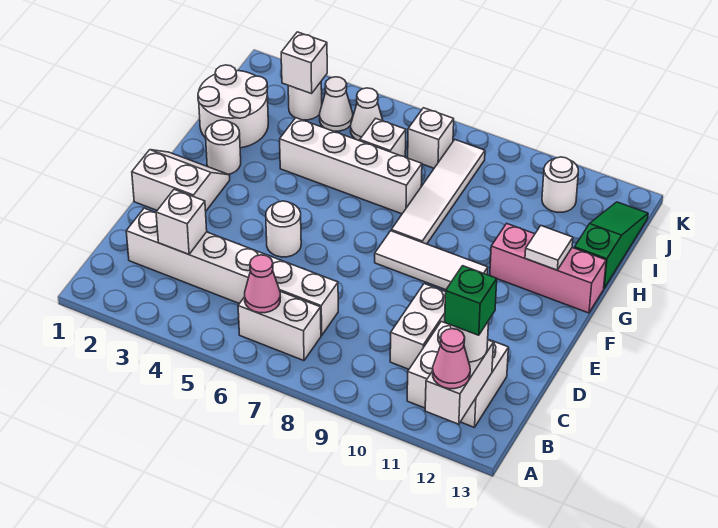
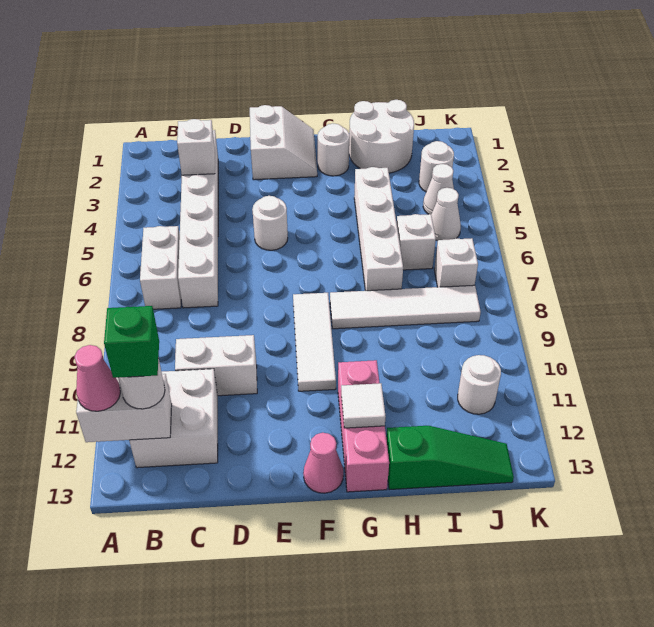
pink cone B6 level 2 -> pink cone F13 level 1
white brick J3 level 2 -> none

